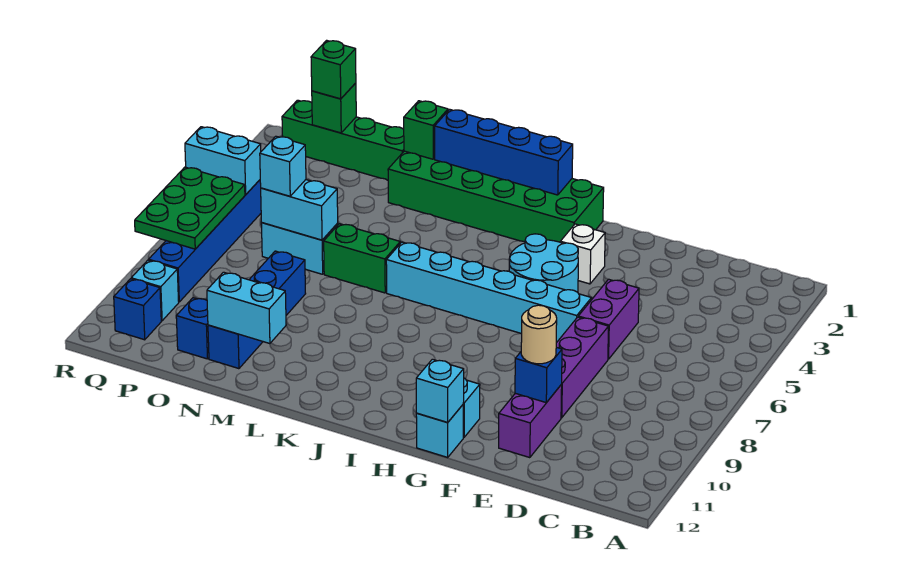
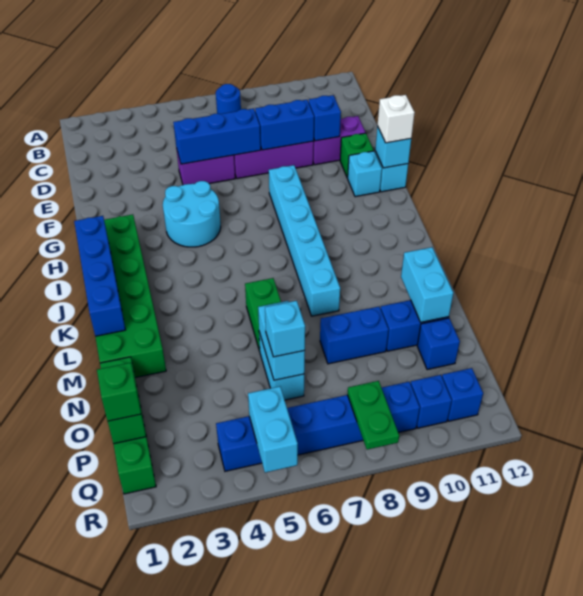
none -> blue round brick B7 level 1
none -> blue brick E5:E7 level 2
none -> blue brick E8:E9 level 2
tan round brick E10 level 3 -> none
cyan brick F6:K6 level 1 -> cyan brick G8:L8 level 1
white brick G3 level 1 -> white brick G12 level 3
green brick M1 level 2 -> green brick F11 level 1
green plate Q6:R8 level 2 -> green plate Q8:R8 level 2
cyan brick Q10 level 1 -> blue brick Q10 level 1

